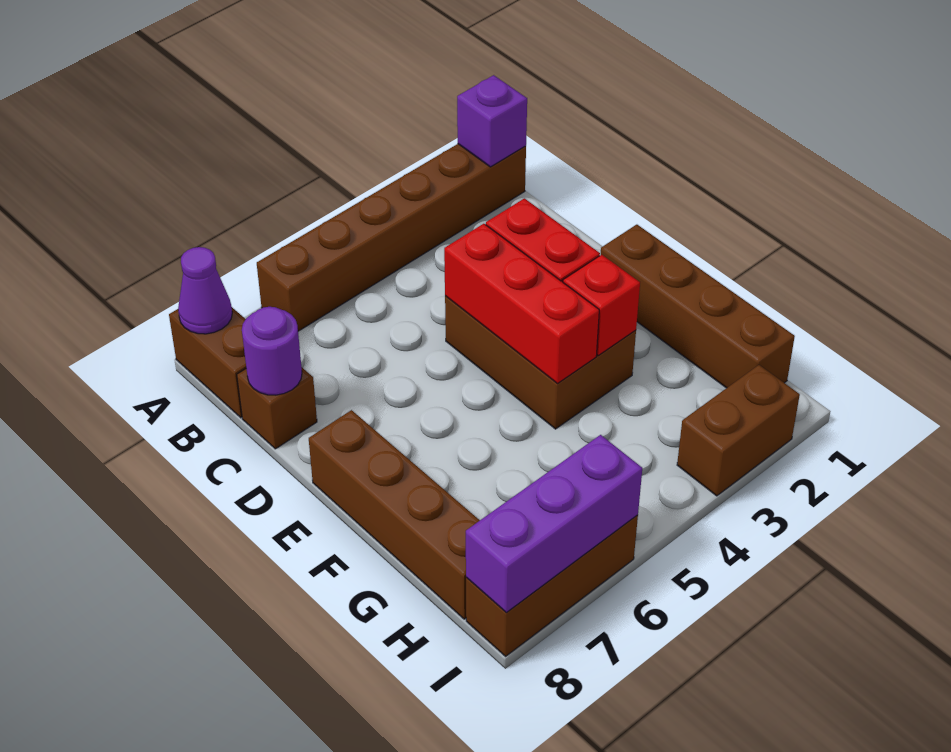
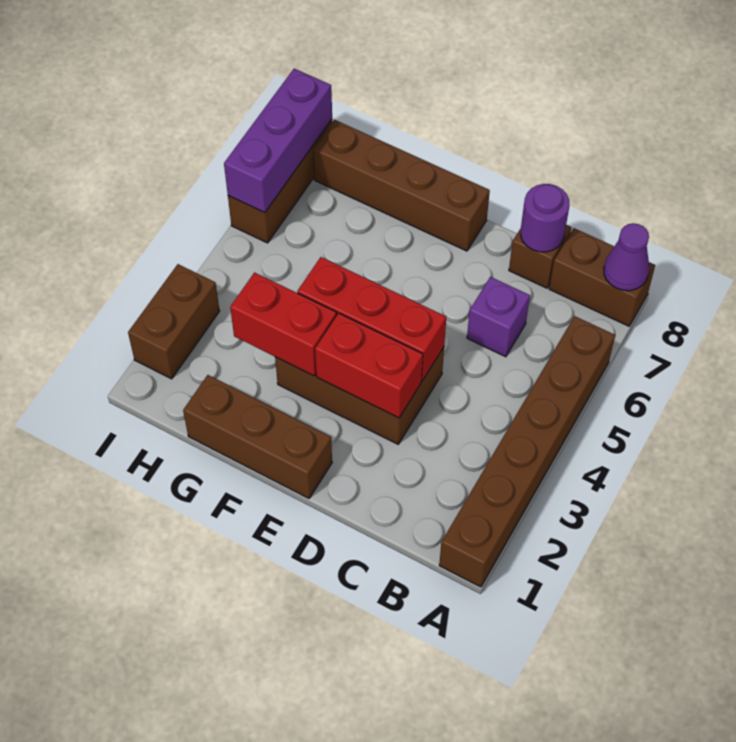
purple brick A1 level 2 -> purple brick C6 level 1
brown brick E1:H1 level 1 -> brown brick E1:G1 level 1
red brick F3 level 2 -> red brick F3:G3 level 2

